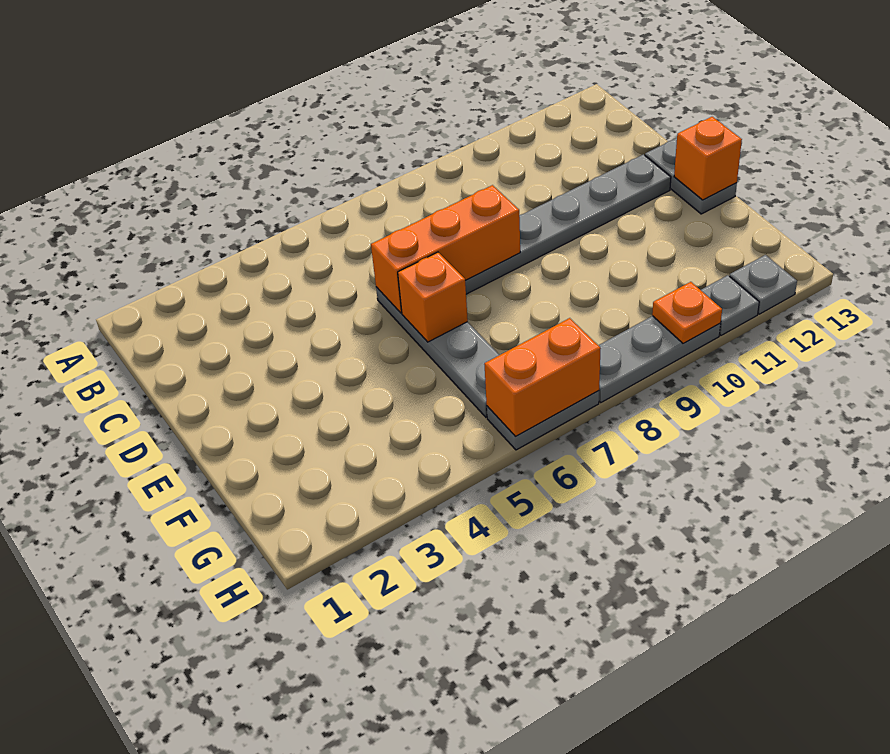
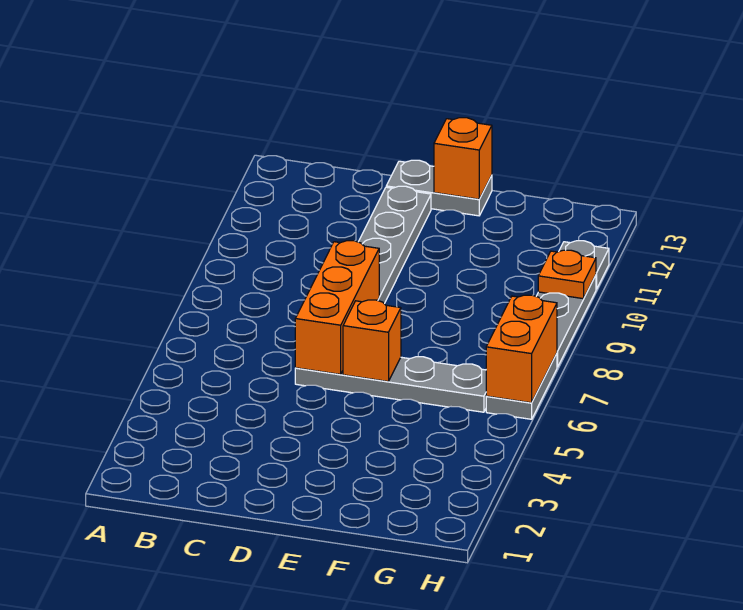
grey plate H12 level 1 -> none

